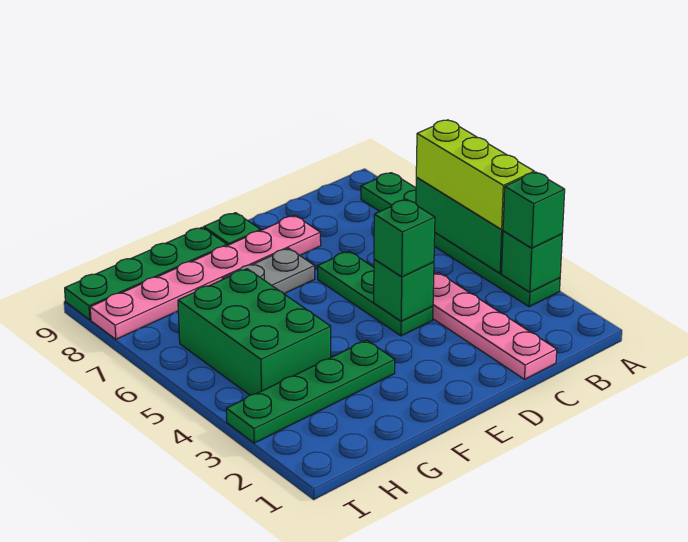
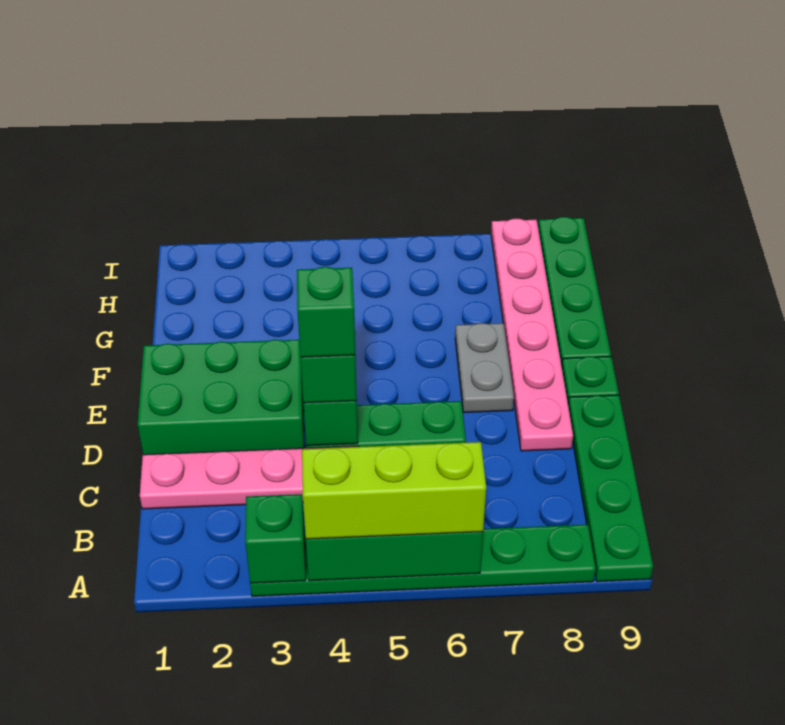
green brick A3 level 3 -> green brick D4 level 4
green plate F3:I3 level 1 -> green plate A9:D9 level 1
green brick G4:H6 level 1 -> green brick D1:E3 level 1

